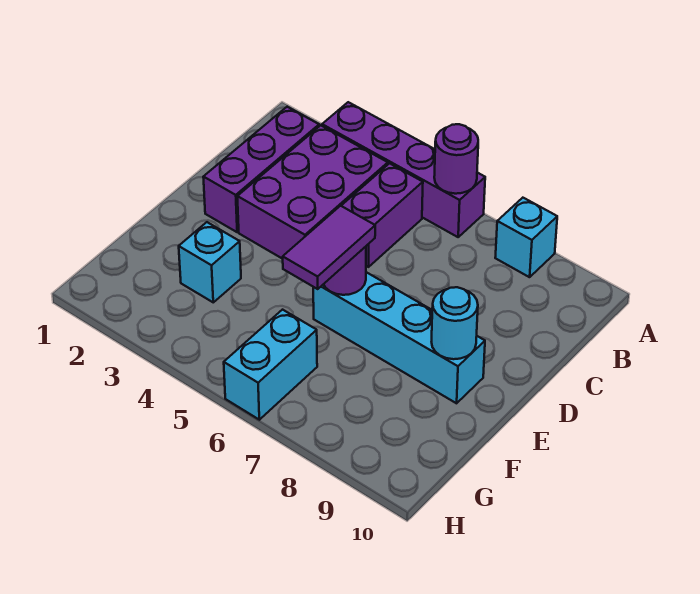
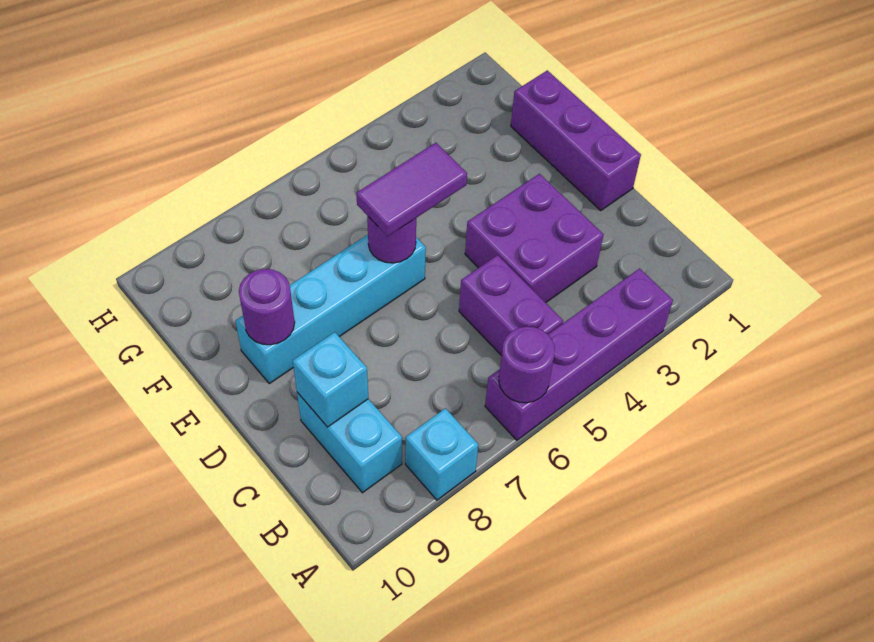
purple brick B2:D2 level 1 -> purple brick D1:F1 level 1
purple brick B3:D4 level 1 -> purple brick C3:D4 level 1
purple tile E6:F6 level 3 -> purple tile E5:E6 level 3
cyan round brick E9 level 2 -> purple round brick E9 level 2
cyan brick F3 level 1 -> cyan brick C9 level 2
cyan brick G6:H6 level 1 -> cyan brick B9:C9 level 1

